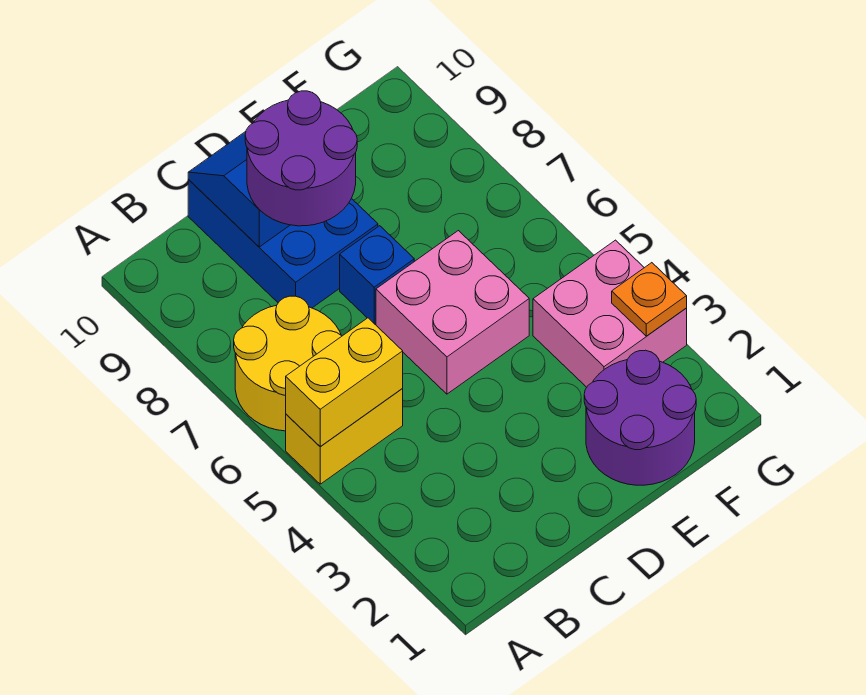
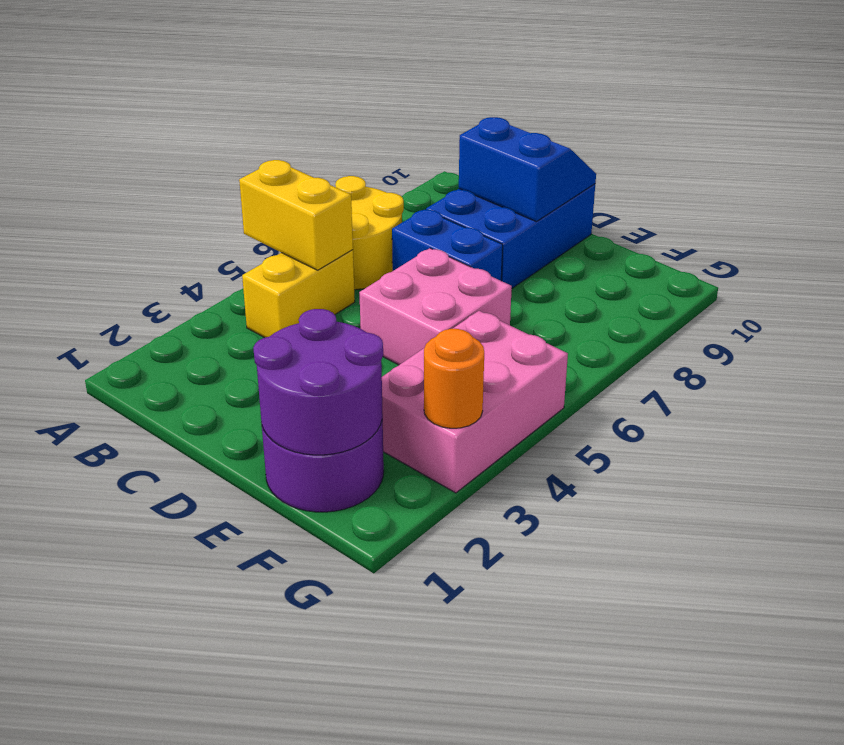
yellow brick A5:B5 level 1 -> yellow brick B4:B5 level 1
purple round brick C8:D9 level 3 -> purple round brick E1:F2 level 2
blue brick D7 level 1 -> blue brick C7:D7 level 1
pink brick F3:G4 level 1 -> pink brick F3:G5 level 1
orange plate G3 level 2 -> orange round brick G3 level 2

